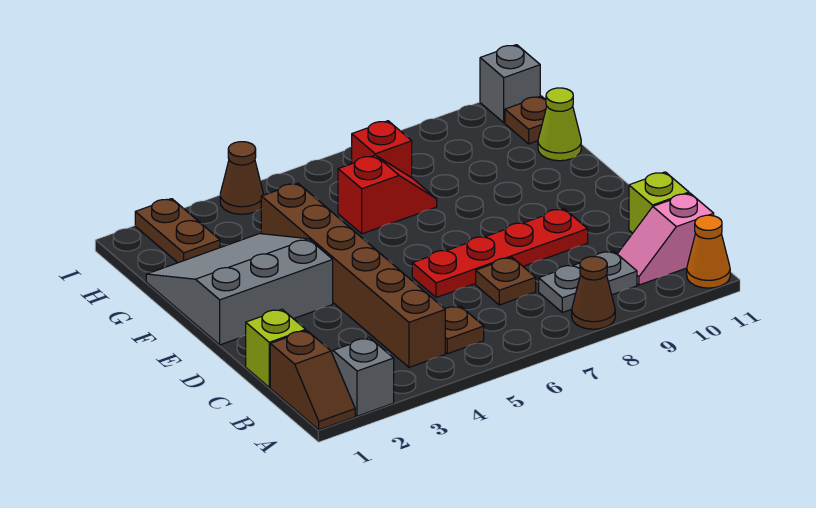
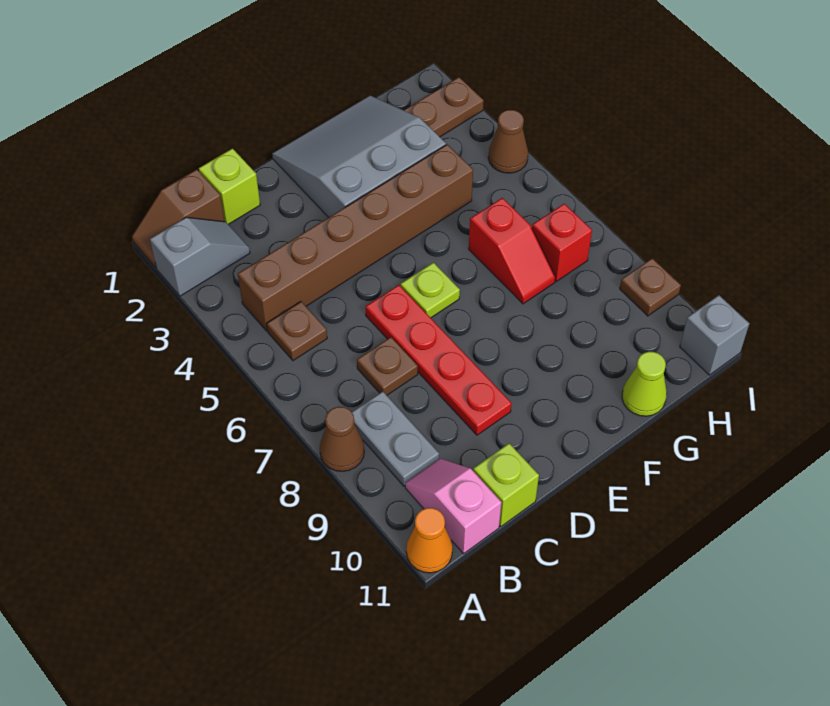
grey slope E1:G3 level 1 top E -> grey slope E1:G3 level 1 top 3
none -> lime plate E6 level 1
brown plate H11 level 1 -> brown plate I9 level 1

